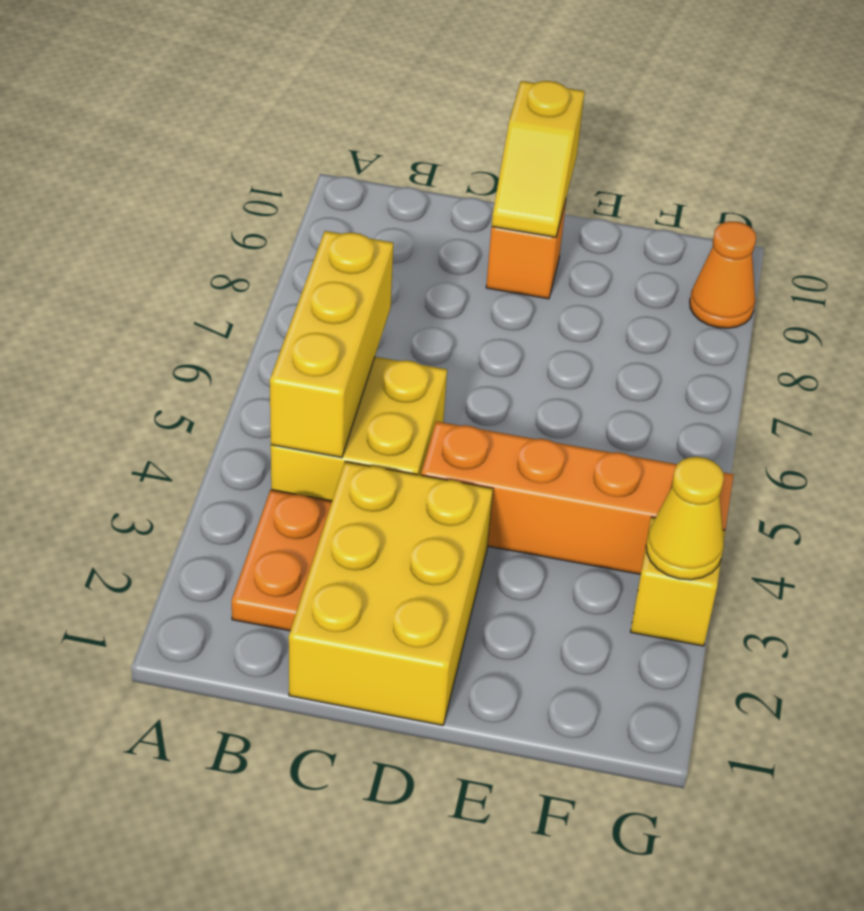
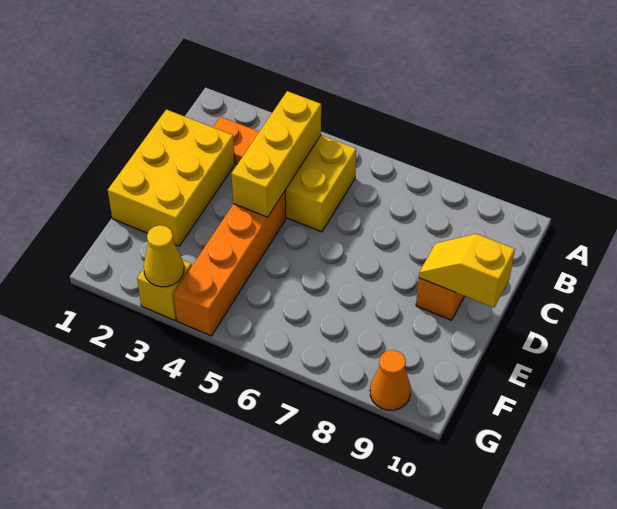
yellow brick B4:B6 level 2 -> yellow brick B4:D4 level 2
yellow brick C1:D3 level 1 -> yellow brick C1:E2 level 1

